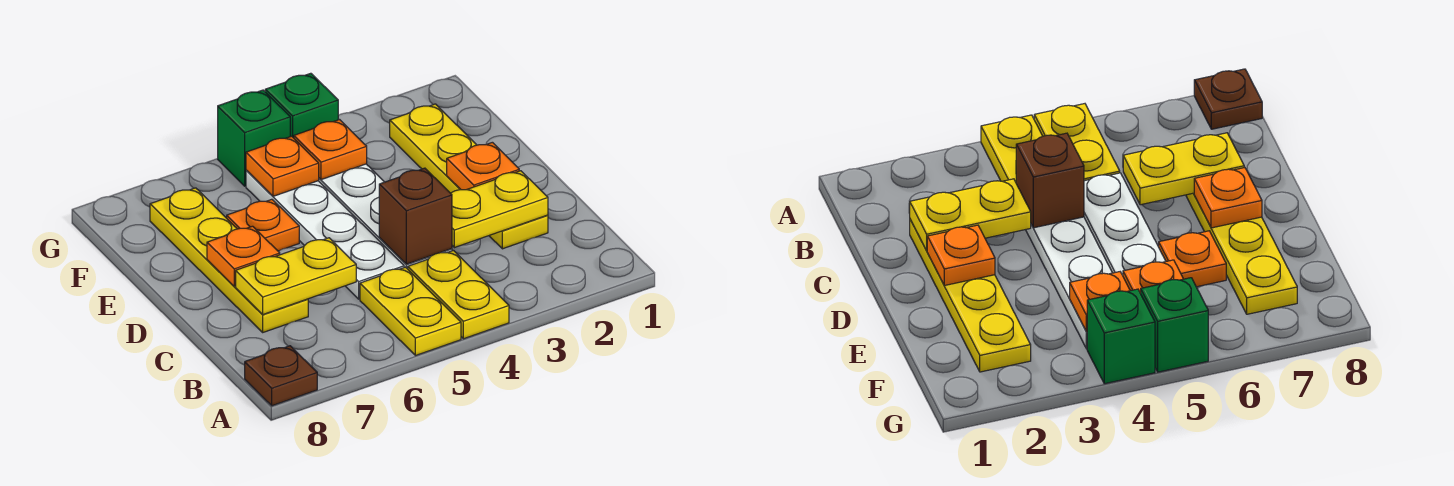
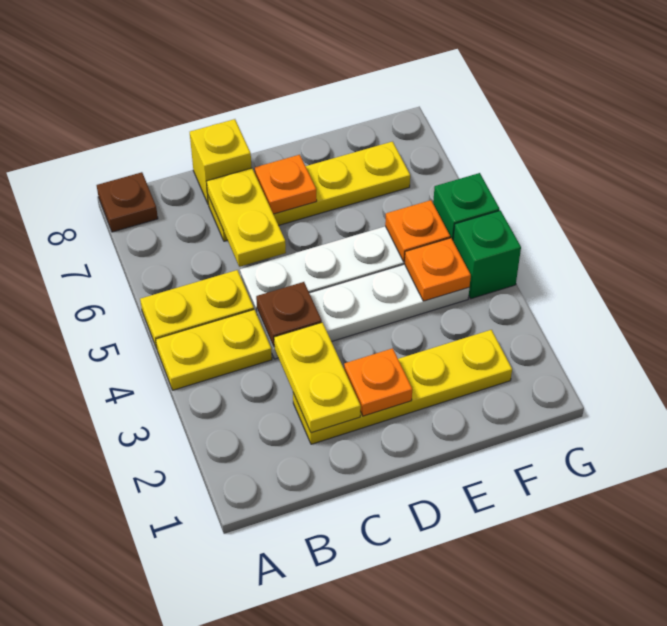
brown brick C4 level 2 -> brown plate C4 level 2
none -> yellow brick C8 level 1
orange plate E6 level 1 -> none

